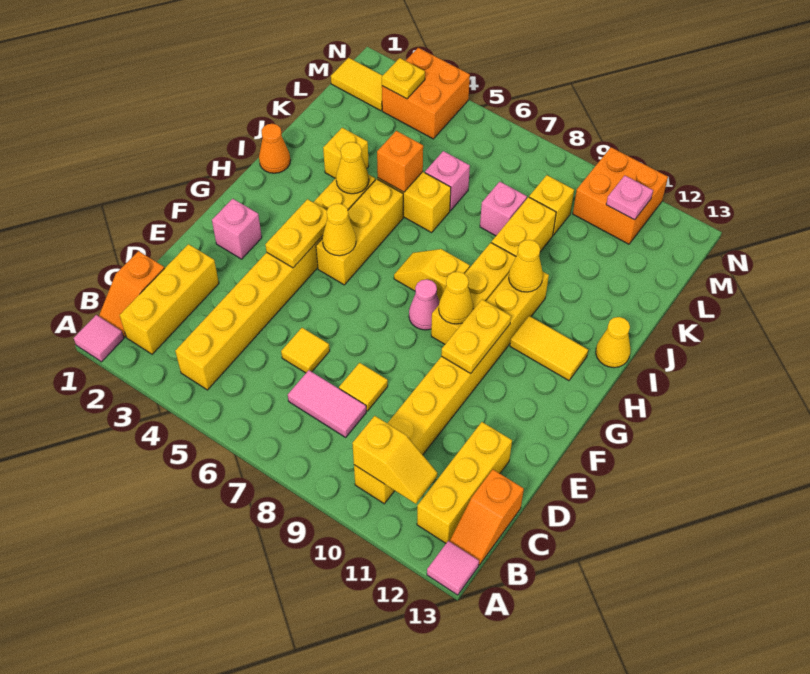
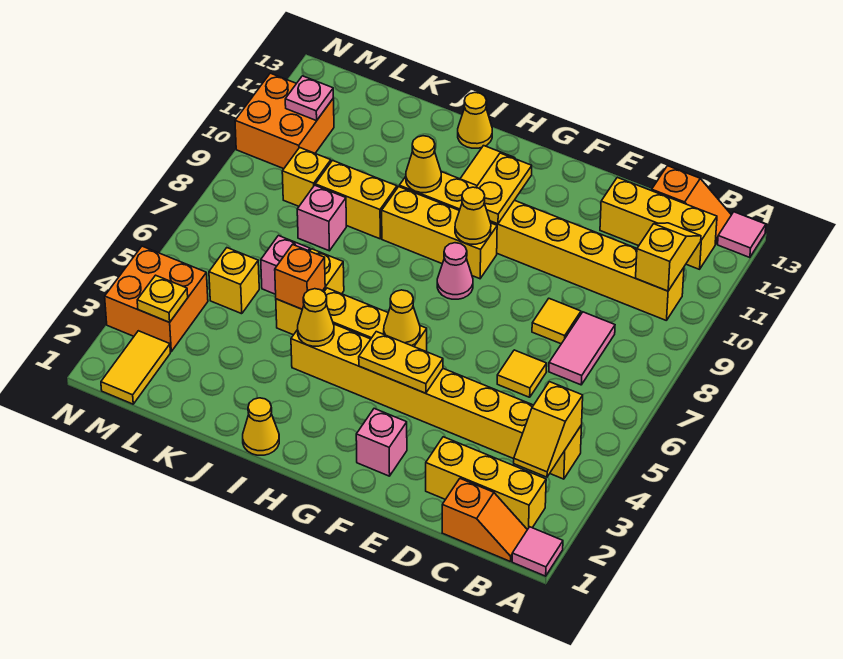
yellow plate F10:G10 level 2 -> yellow plate G10:G11 level 2
yellow slope H7:H8 level 1 top 8 -> yellow slope B3:B4 level 2 top 4
orange cone I1 level 1 -> yellow cone I1 level 1
yellow brick J3 level 1 -> yellow brick L5 level 1

